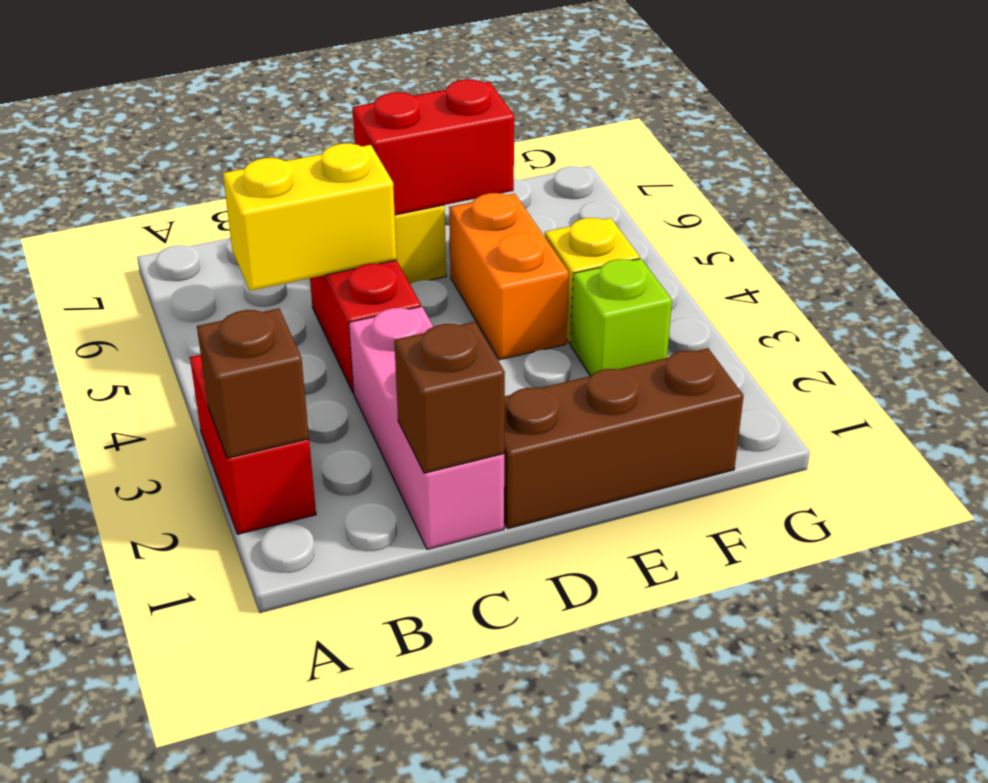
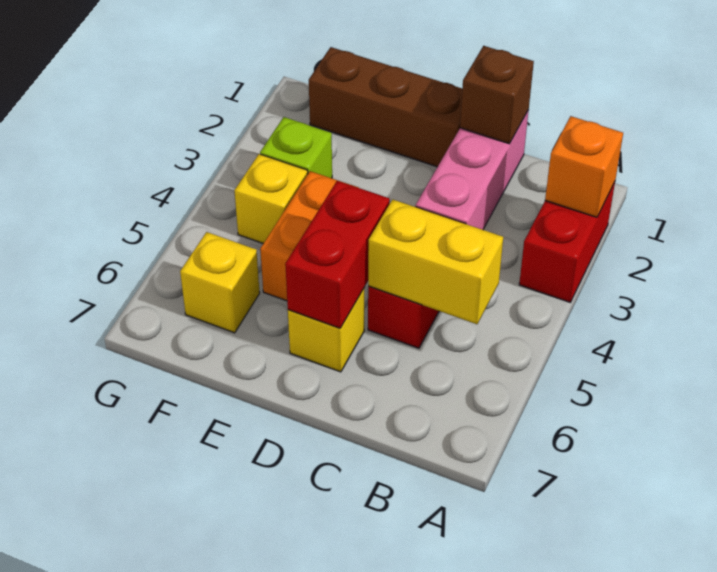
brown brick A2 level 2 -> orange brick A2 level 2
red brick D6:E6 level 2 -> red brick D5:D6 level 2
none -> yellow brick F6 level 1

